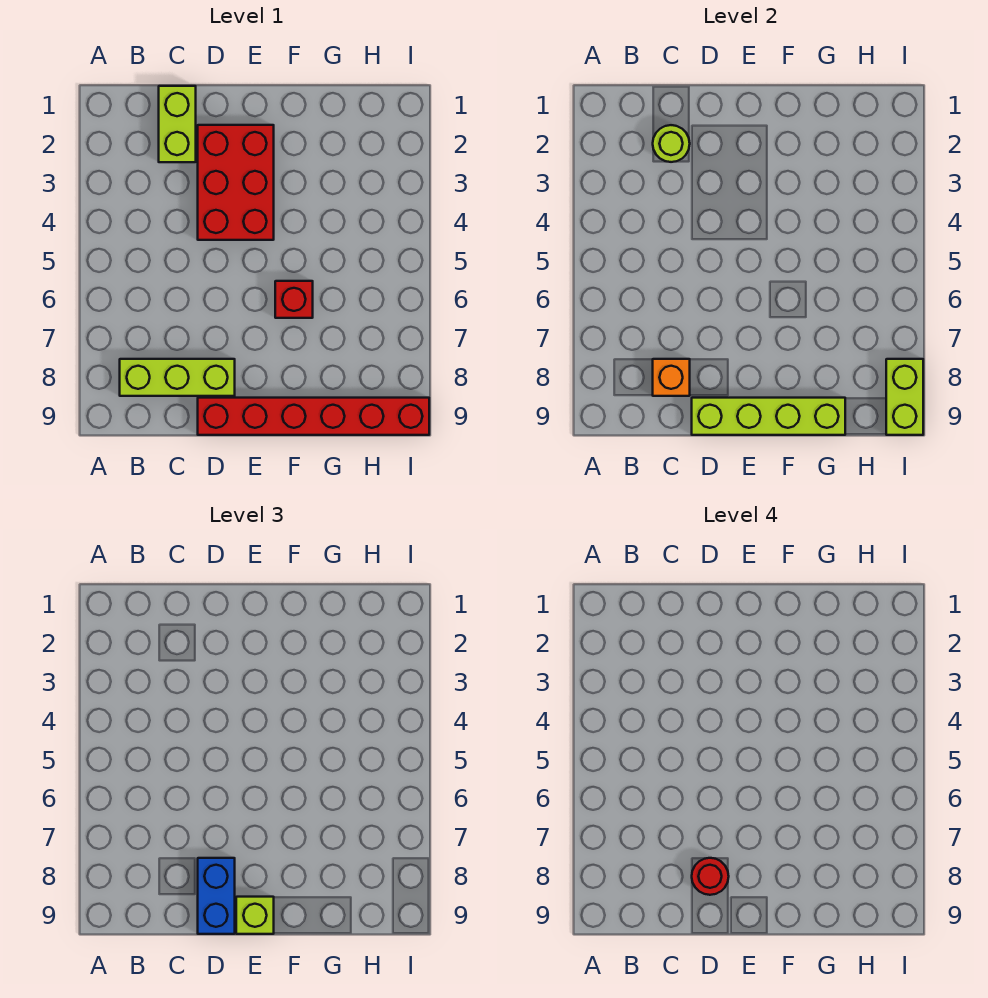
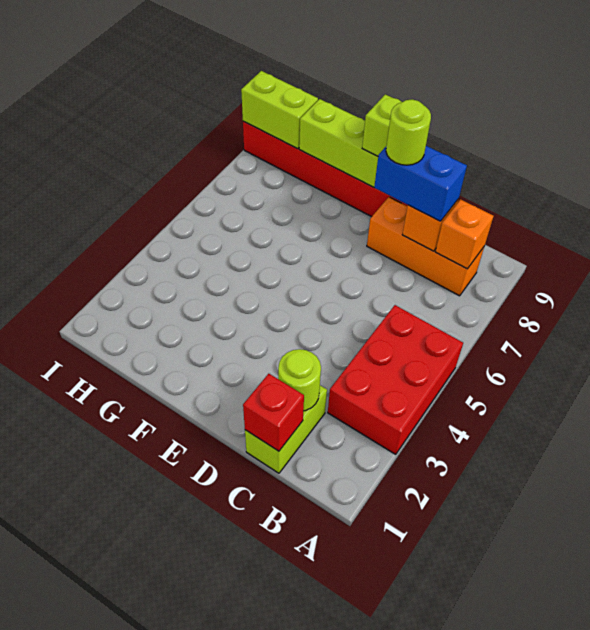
lime brick B8:D8 level 1 -> orange brick B8:D8 level 1
none -> orange brick B8 level 2
red brick D2:E4 level 1 -> red brick A3:B5 level 1
blue brick D8:D9 level 3 -> blue brick C8:D8 level 3
red round brick D8 level 4 -> lime round brick D8 level 4
red brick F6 level 1 -> red brick C1 level 2
lime brick I8:I9 level 2 -> lime brick H9:I9 level 2

